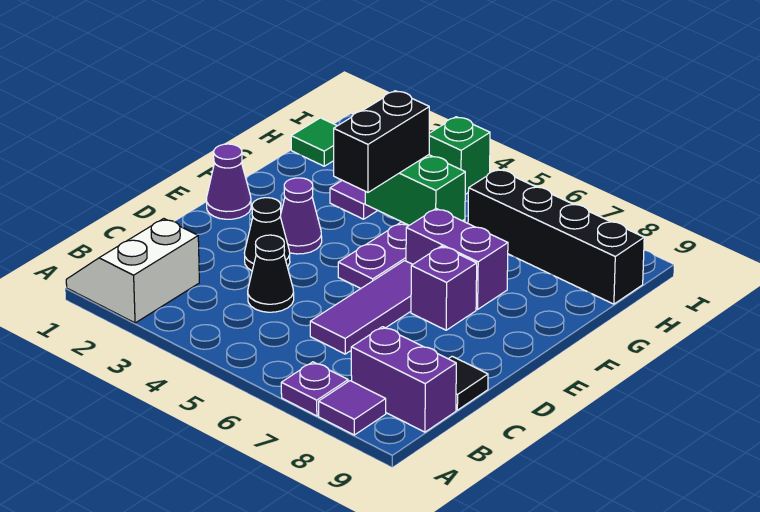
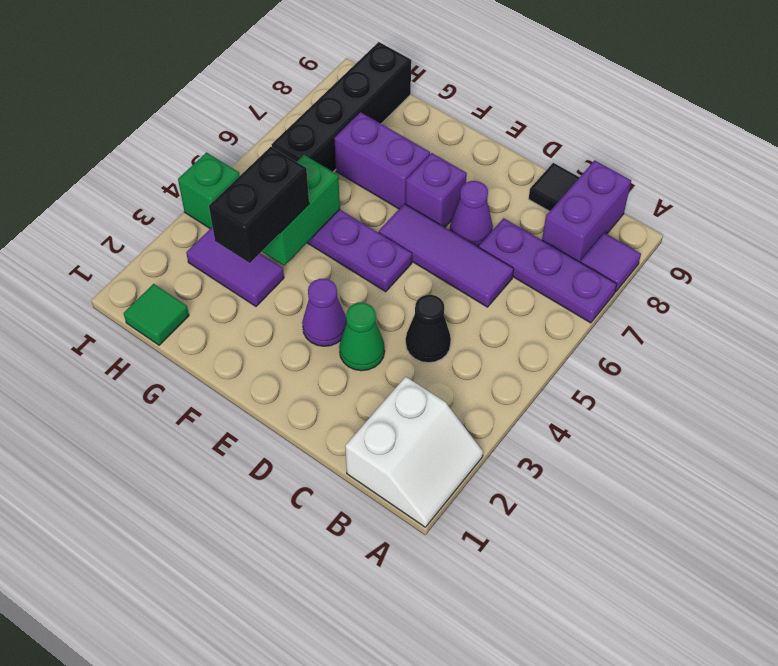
white slope A1:B2 level 1 top 2 -> white slope A1:B2 level 1 top B
purple plate A7 level 1 -> purple plate A7:C7 level 1
black cone D3 level 1 -> green cone D3 level 1
purple cone E1 level 1 -> purple cone D7 level 1
black brick F4:G4 level 3 -> black brick G3:G4 level 3
purple brick F6:F7 level 1 -> purple brick F7:G7 level 1

